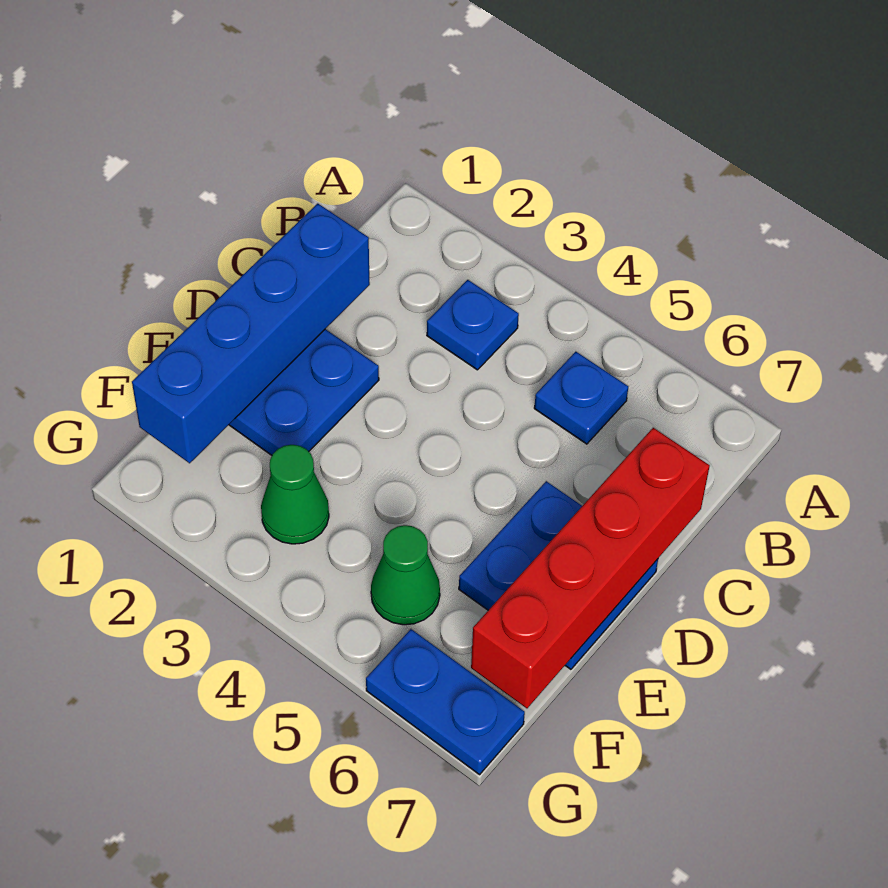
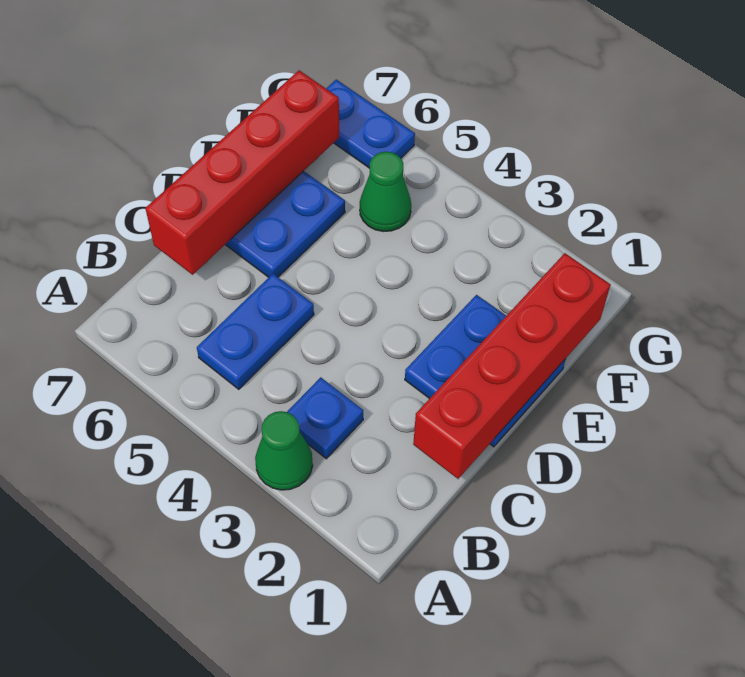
blue plate B5 level 1 -> blue plate B5:C5 level 1
blue brick C1:F1 level 2 -> red brick C1:F1 level 2
green cone F3 level 1 -> green cone A3 level 1

